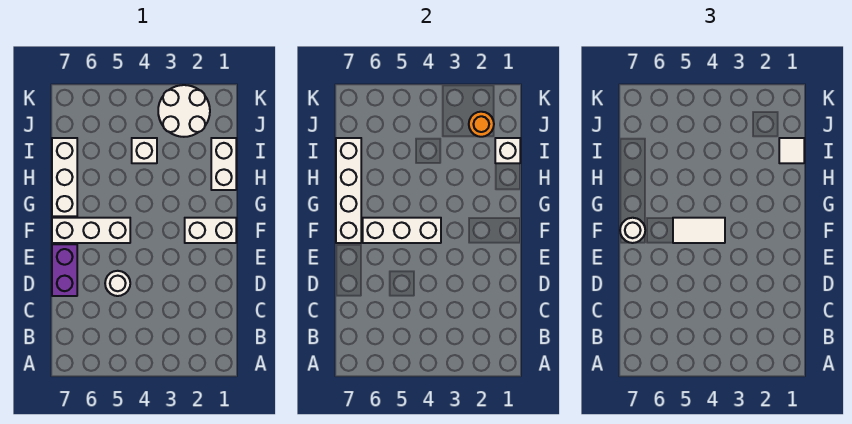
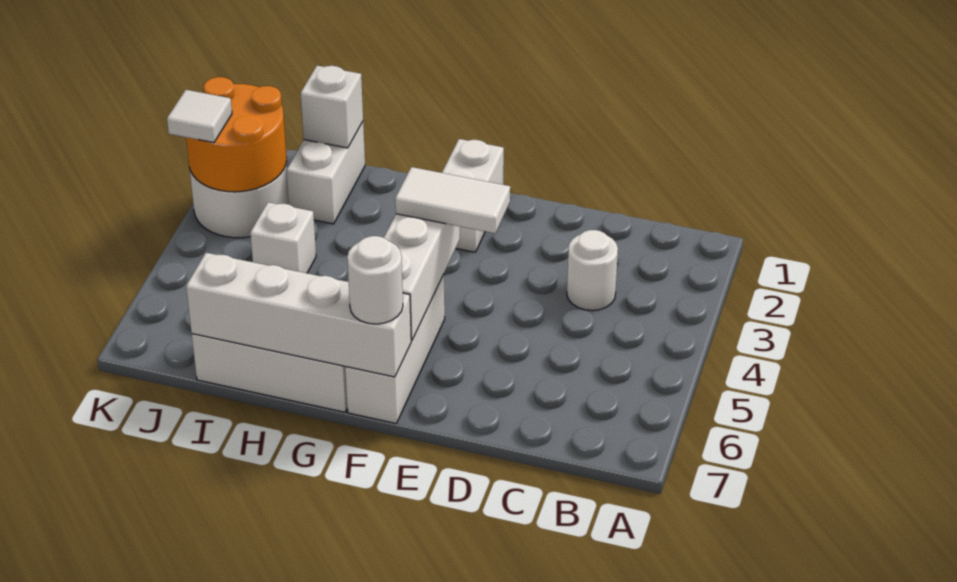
white round brick D5 level 1 -> white round brick C3 level 1
purple brick D7:E7 level 1 -> none
white tile F4:F5 level 3 -> white tile E4:F4 level 3
white brick H1:I1 level 1 -> white brick I1:I2 level 1
white tile I1 level 3 -> white tile K3 level 3
orange round brick J2 level 2 -> orange round brick J2:K3 level 2

